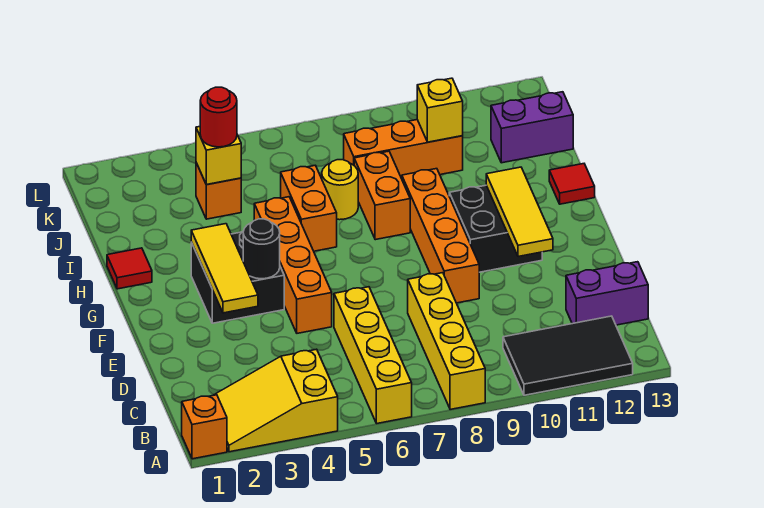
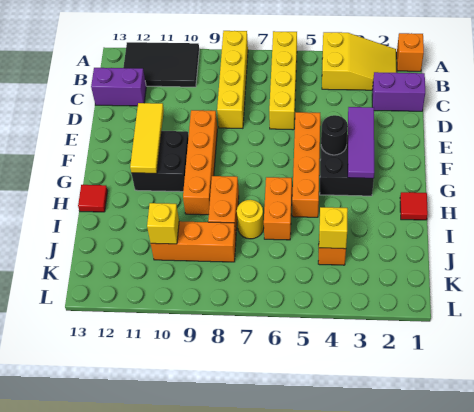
yellow tile E3:G3 level 2 -> purple tile E3:G3 level 2
red round brick J4 level 3 -> none
purple brick J12:J13 level 1 -> purple brick C1:C2 level 1

